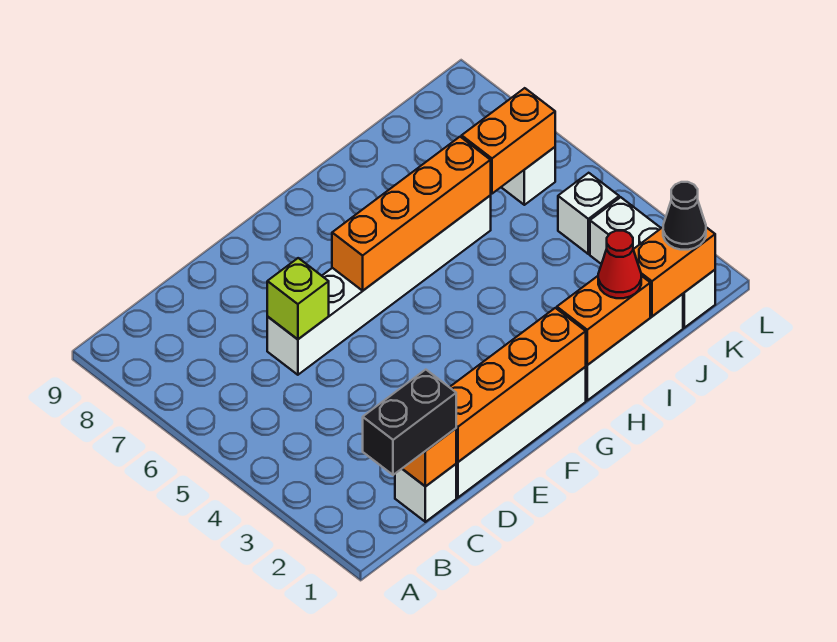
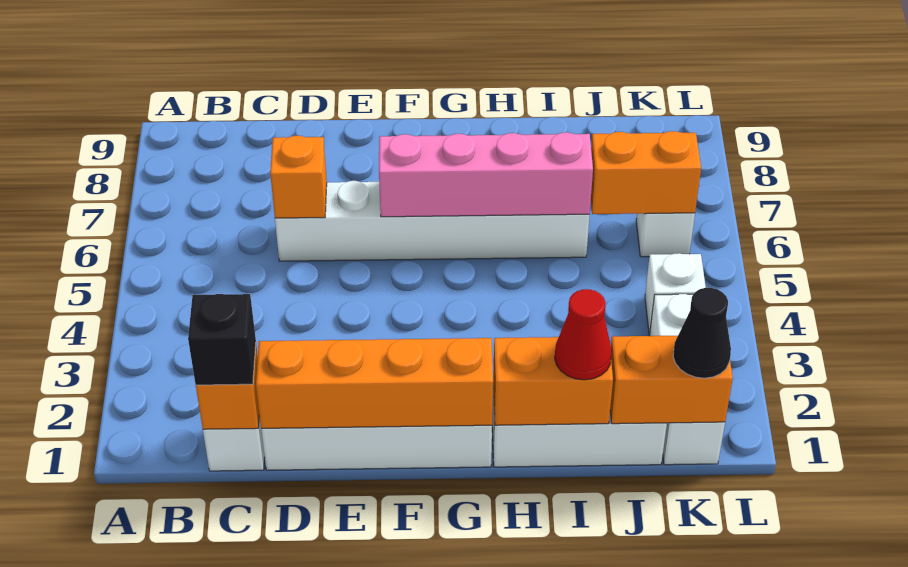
black brick B1:C1 level 3 -> black brick C1 level 3
lime brick D6 level 2 -> orange brick D6 level 2
orange brick F6:I6 level 2 -> pink brick F6:I6 level 2

